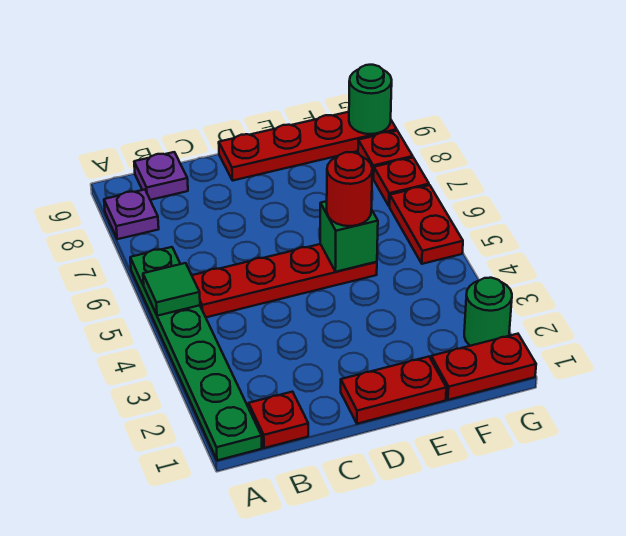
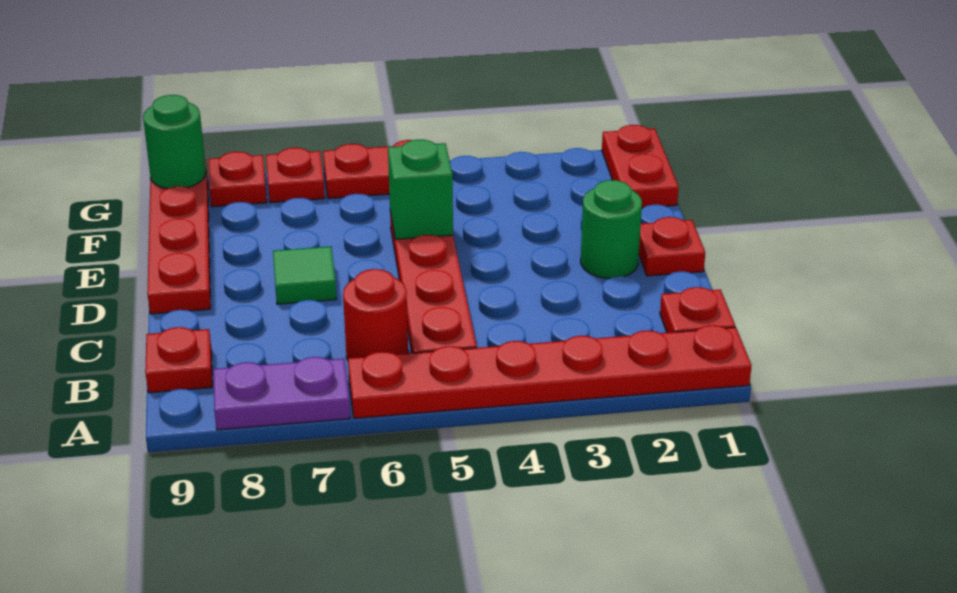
green plate A1:A6 level 1 -> red plate A1:A6 level 1
green tile A5 level 2 -> green tile D7 level 1
purple plate A8 level 1 -> purple plate A7:A8 level 1
purple plate B9 level 1 -> red plate B9 level 1
red plate D1:E1 level 1 -> red plate D1 level 1
red round brick E5 level 3 -> red round brick B6 level 1
green round brick G2 level 1 -> green round brick D2 level 1

